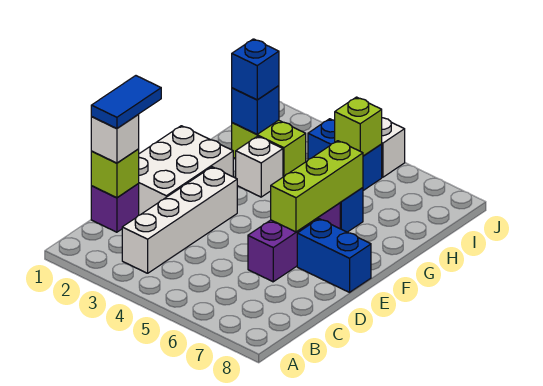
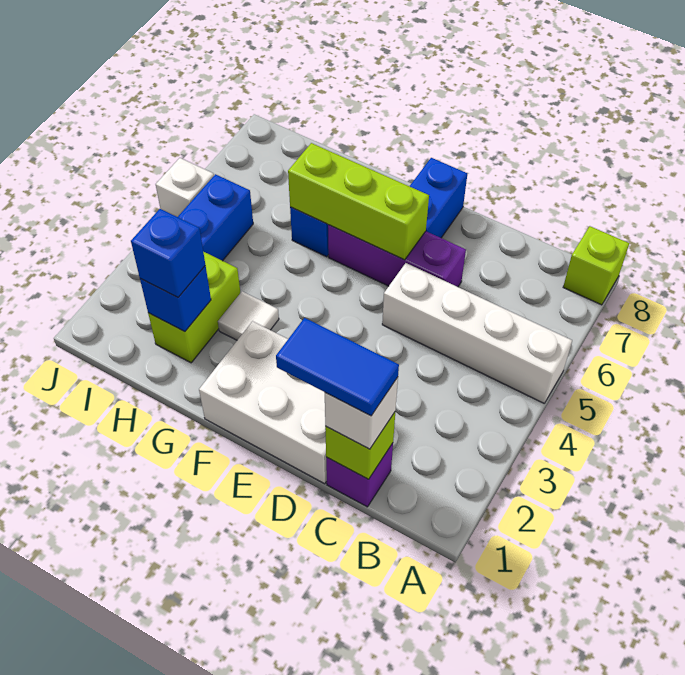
white brick B3:E3 level 1 -> white brick A5:D5 level 1
white brick G3 level 1 -> white tile G3 level 1
lime brick I5 level 2 -> lime brick A8 level 1

